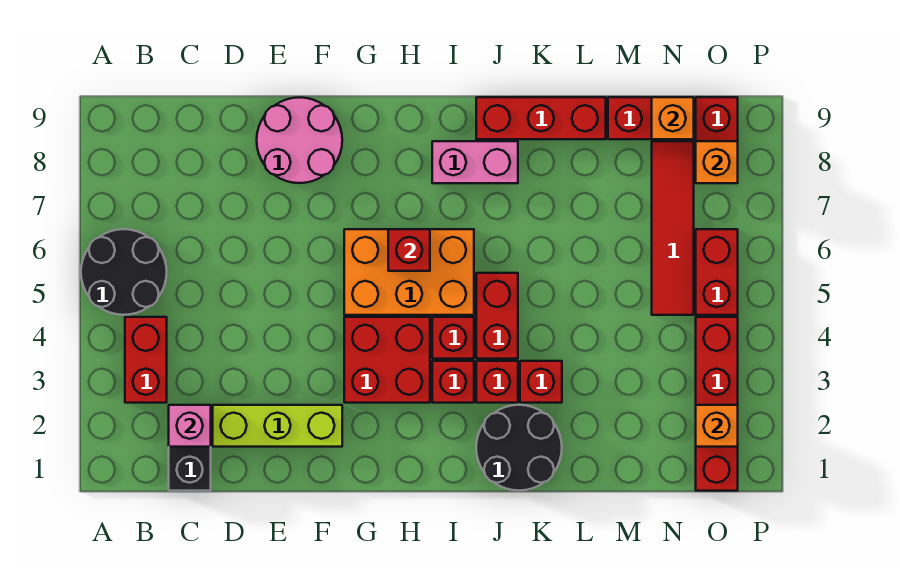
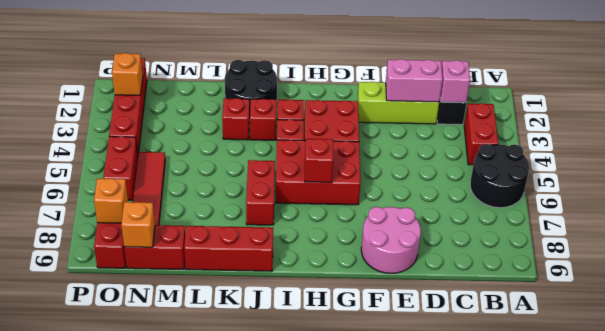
orange brick G5:I6 level 1 -> red brick G5:I6 level 1
pink brick I8:J8 level 1 -> pink brick D2:E2 level 2
red brick J4:J5 level 1 -> red brick J6:J7 level 1

